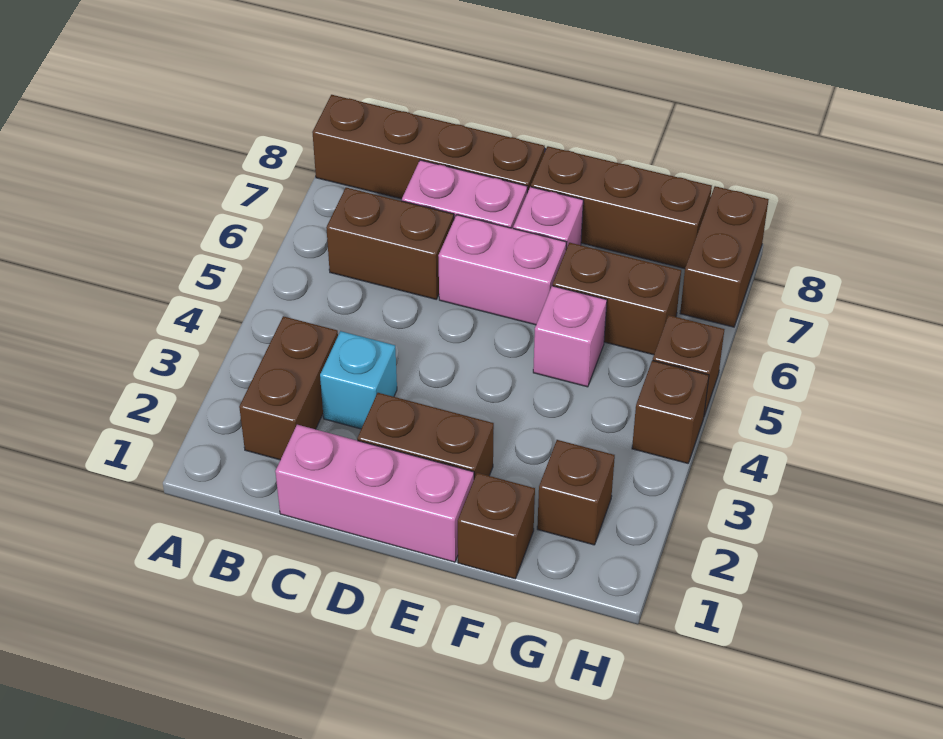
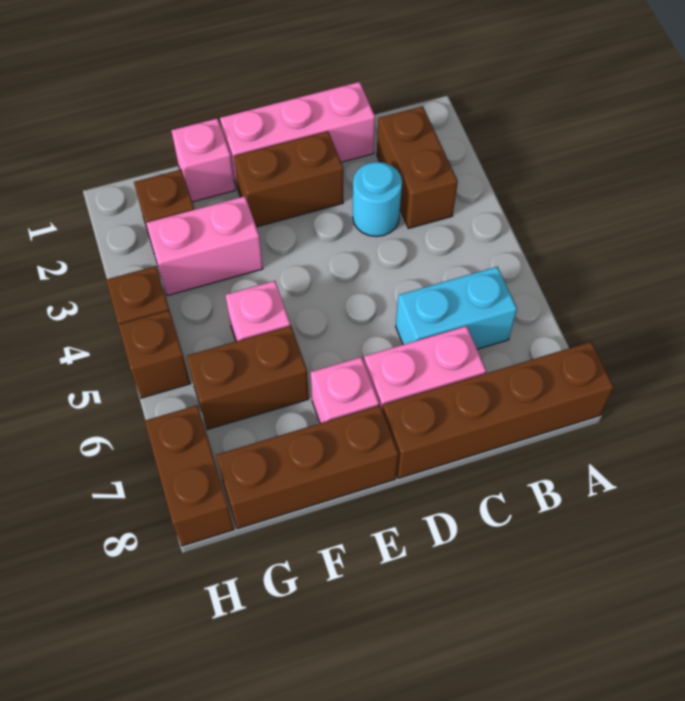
brown brick B6:C6 level 1 -> cyan brick B6:C6 level 1
cyan brick C3 level 1 -> cyan round brick C3 level 1
pink brick D6:E6 level 1 -> pink brick F3:G3 level 1
brown brick F1 level 1 -> pink brick F1 level 1

